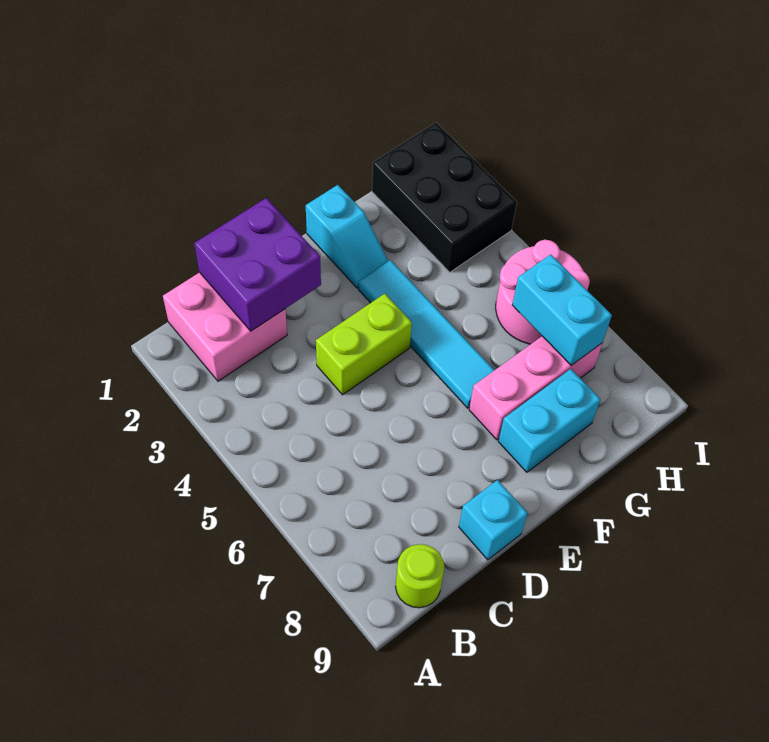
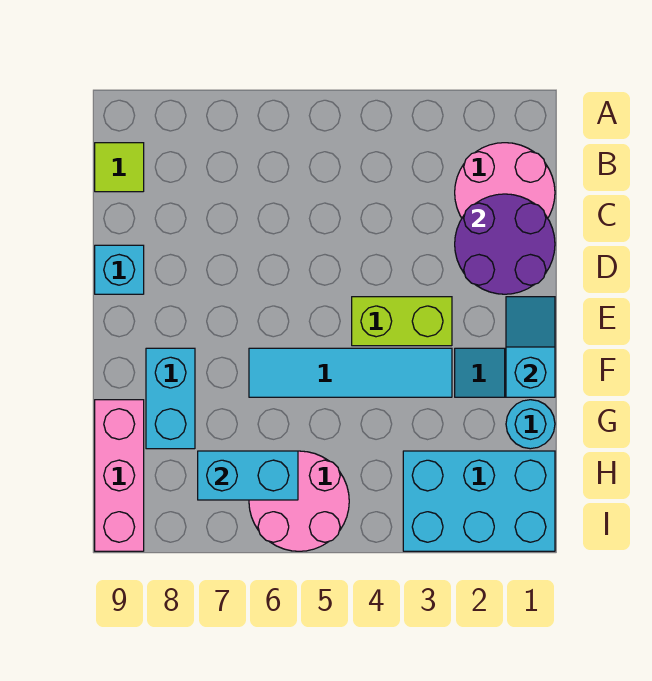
pink brick B1:C2 level 1 -> pink round brick B1:C2 level 1
lime round brick B9 level 1 -> lime tile B9 level 1
purple brick C1:D2 level 2 -> purple round brick C1:D2 level 2
lime brick D4:E4 level 1 -> lime brick E3:E4 level 1
none -> cyan slope E1:F1 level 2 top F
pink brick F7:H7 level 1 -> pink brick G9:I9 level 1
none -> cyan round brick G1 level 1
black brick H1:I3 level 1 -> cyan brick H1:I3 level 1

